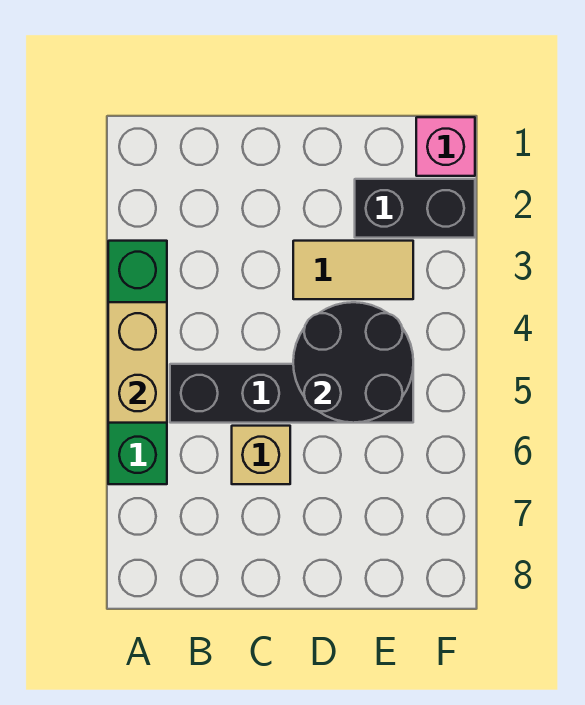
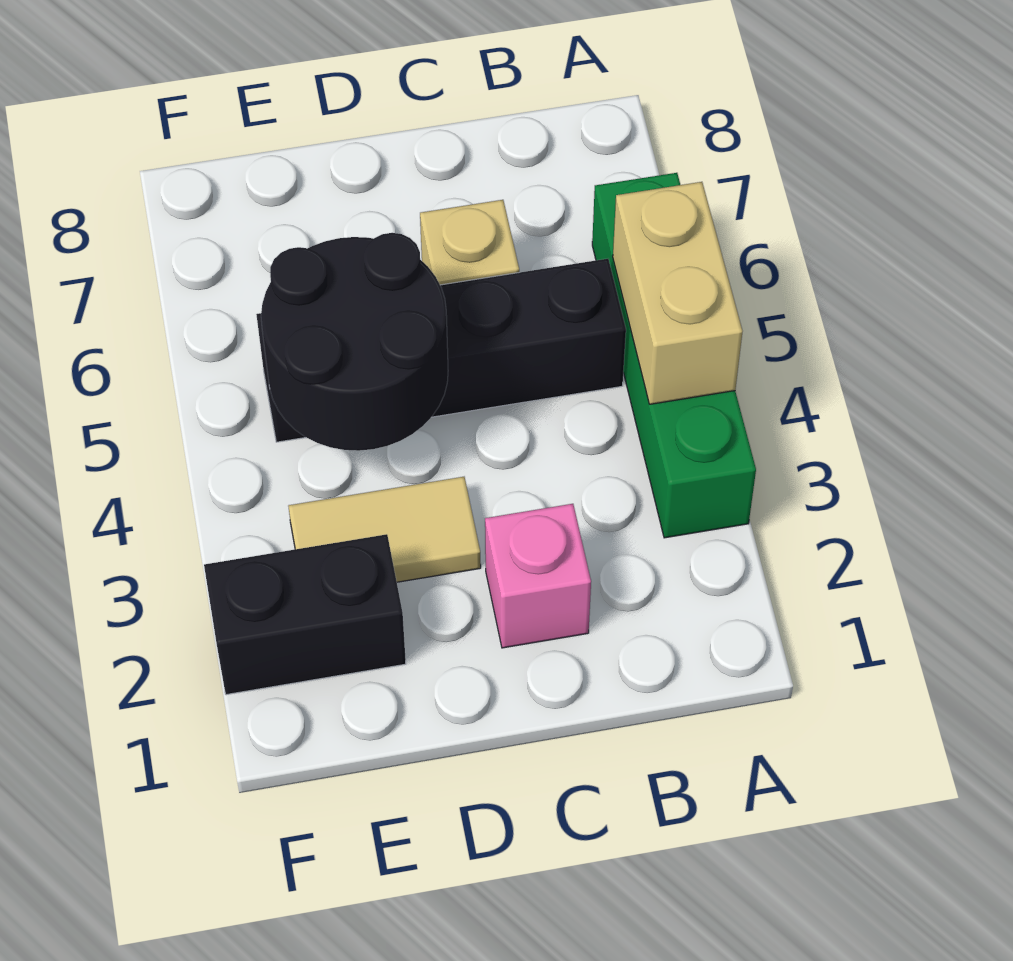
pink brick F1 level 1 -> pink brick C2 level 1

